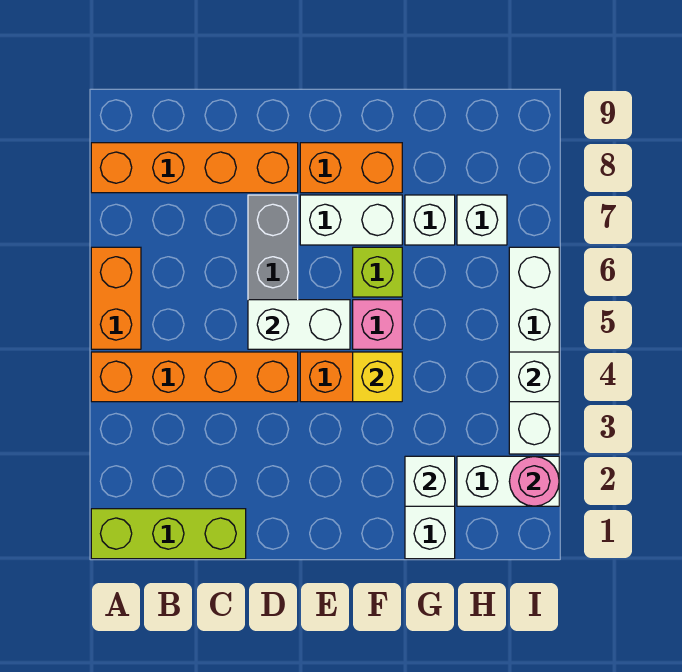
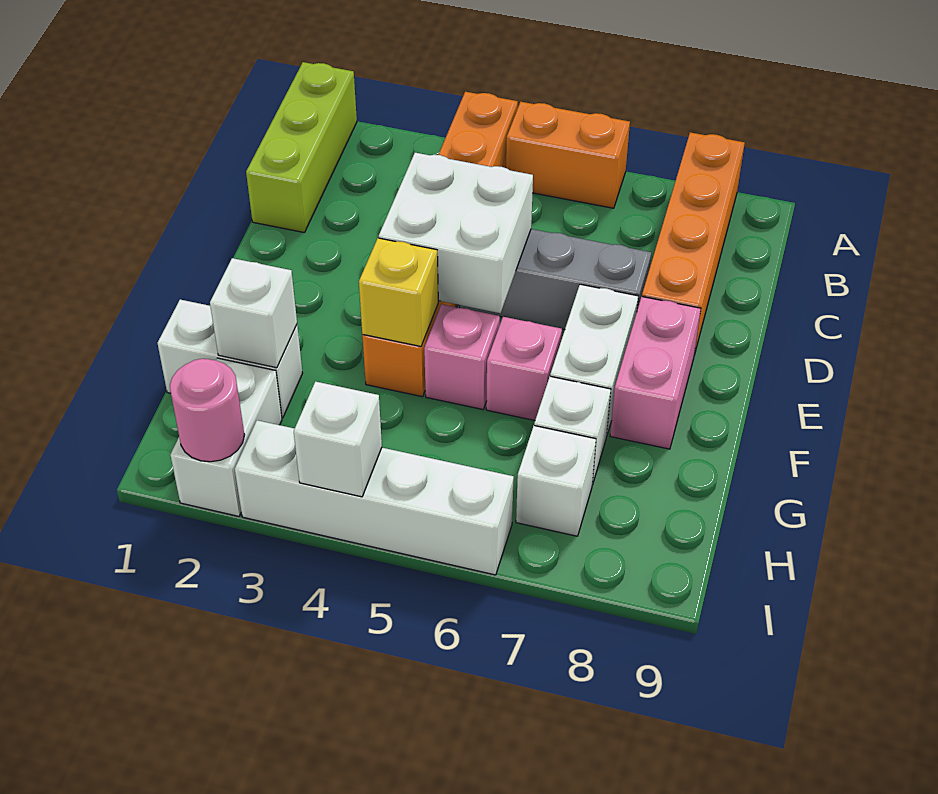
white brick D5:E5 level 2 -> white brick D4:E5 level 2
orange brick E8:F8 level 1 -> pink brick E8:F8 level 1
lime brick F6 level 1 -> pink brick F6 level 1

